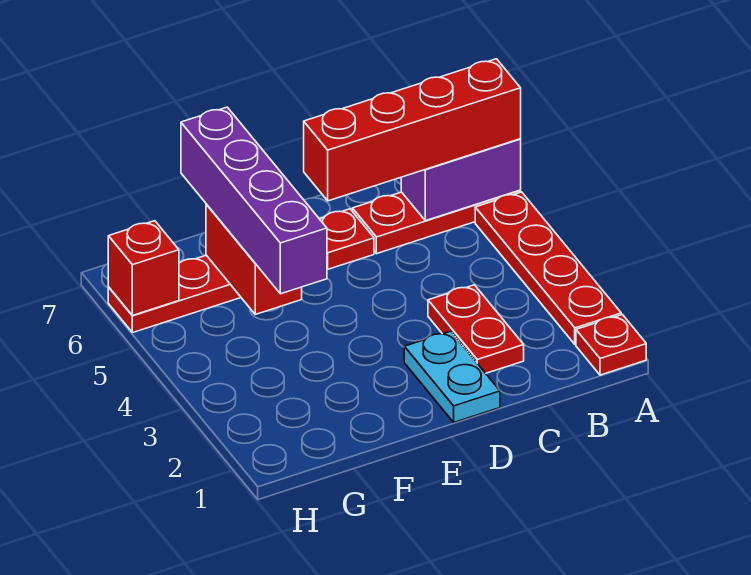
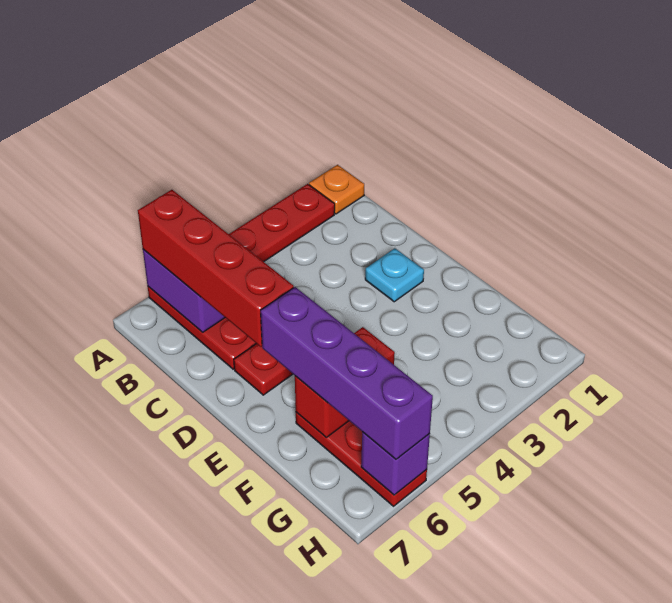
red plate A1 level 1 -> orange plate A1 level 1
red plate C2:C3 level 1 -> none
cyan plate D1:D2 level 1 -> cyan plate D2 level 1
purple brick F4:F7 level 3 -> purple brick E6:H6 level 3
red brick H6 level 2 -> purple brick H6 level 2

